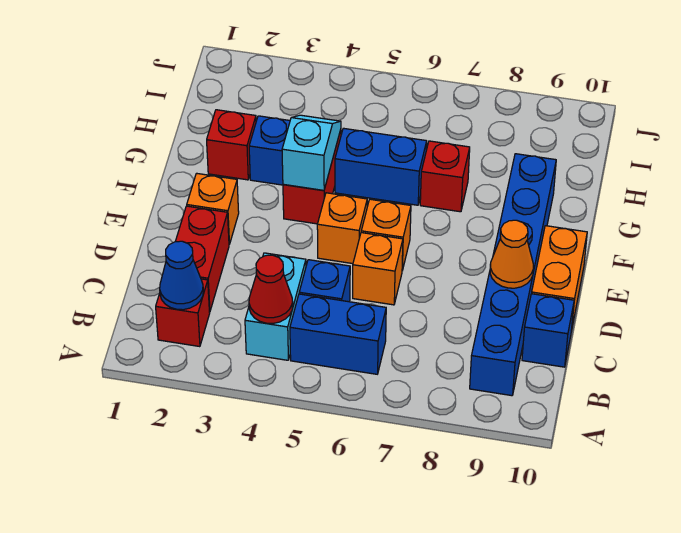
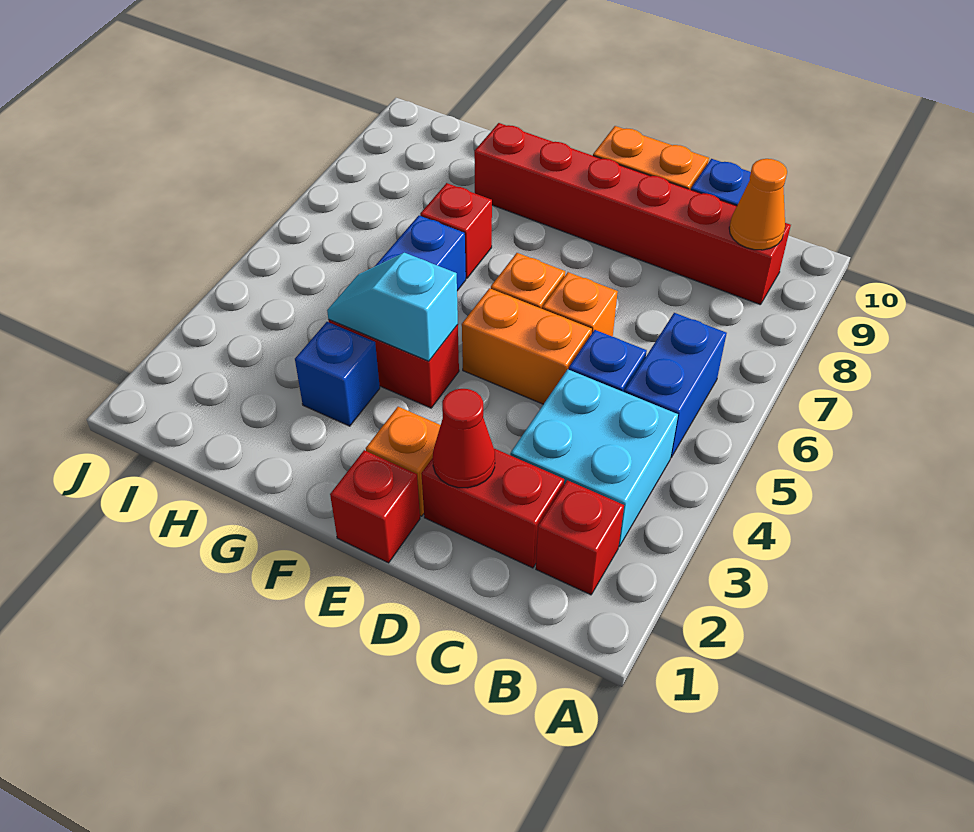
blue cone B2 level 2 -> none
cyan brick B4:C4 level 1 -> cyan brick B3:C4 level 1
red cone B4 level 2 -> red cone D2 level 2
blue brick B9:G9 level 1 -> red brick B9:G9 level 1
orange cone D9 level 2 -> orange cone B9 level 2
orange brick E5 level 1 -> orange brick D5:E5 level 1
red brick G2 level 1 -> red brick E1 level 1

